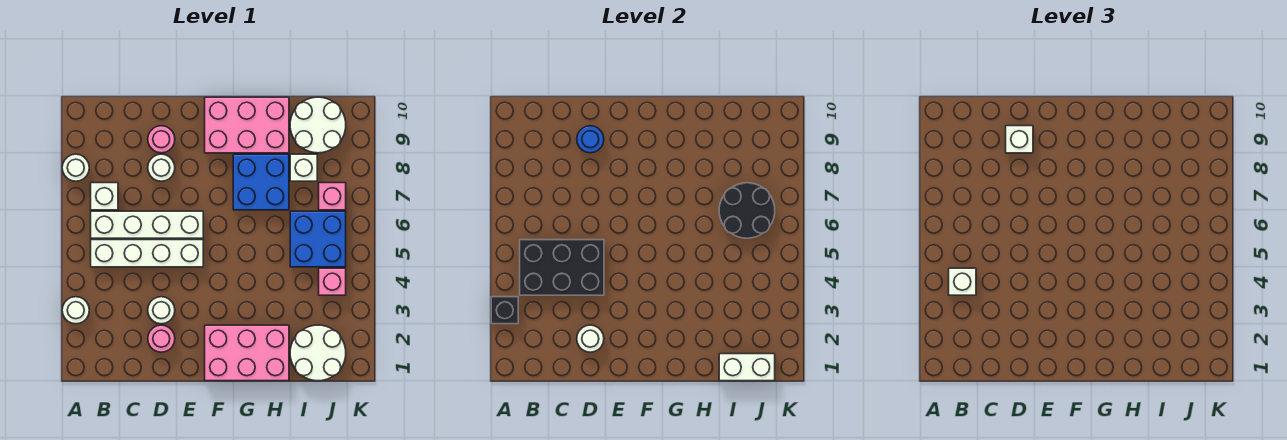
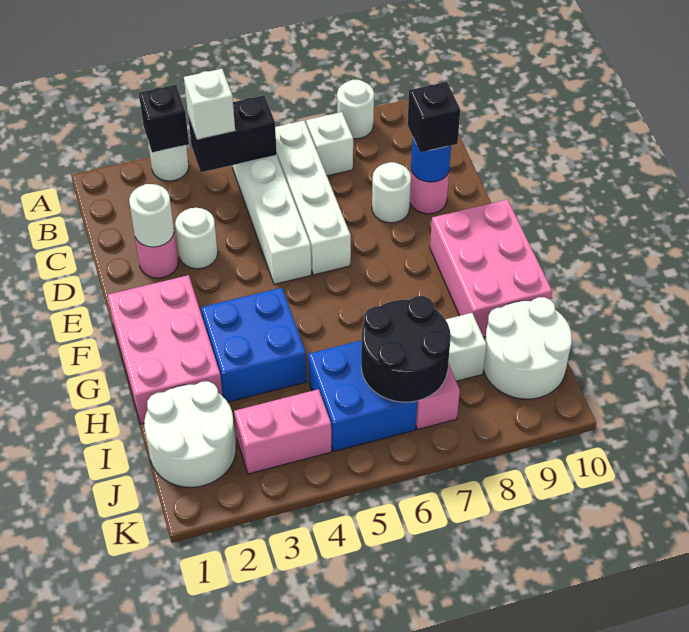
black brick B4:D5 level 2 -> black brick B4:B5 level 2
white brick D9 level 3 -> black brick D9 level 3
blue brick G7:H8 level 1 -> blue brick G3:H4 level 1
white brick I1:J1 level 2 -> none
pink brick J4 level 1 -> pink brick J3:J4 level 1

